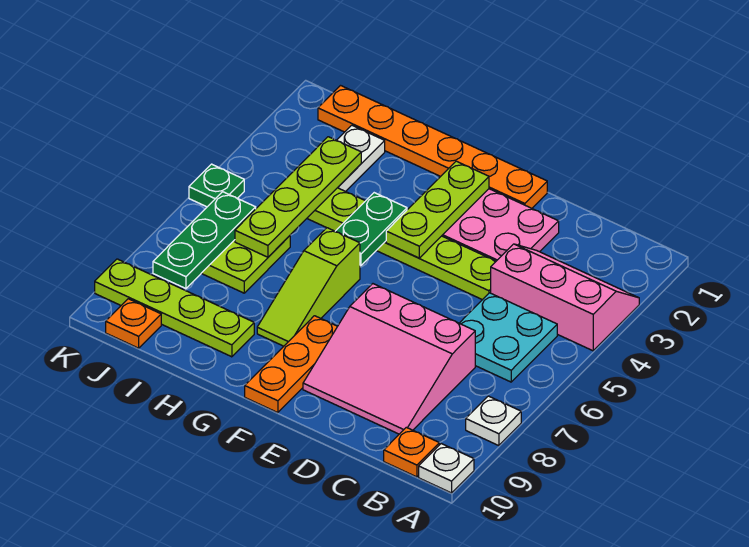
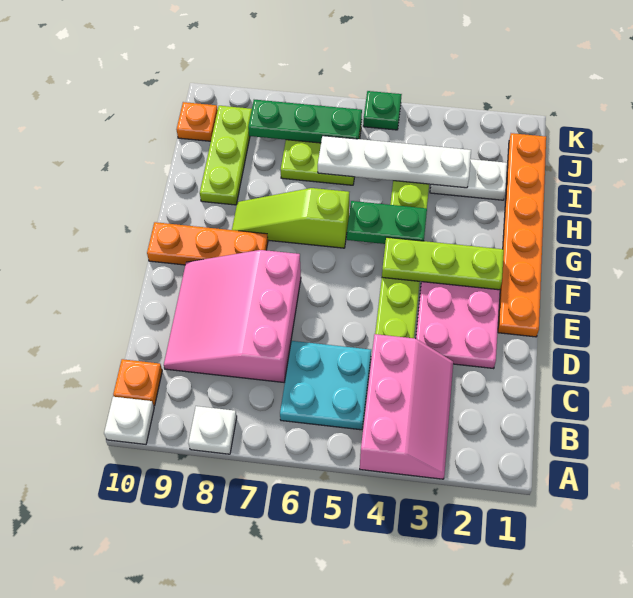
lime plate H9:K9 level 1 -> lime plate H9:J9 level 1
lime plate I3:I6 level 2 -> white plate I3:I6 level 2

